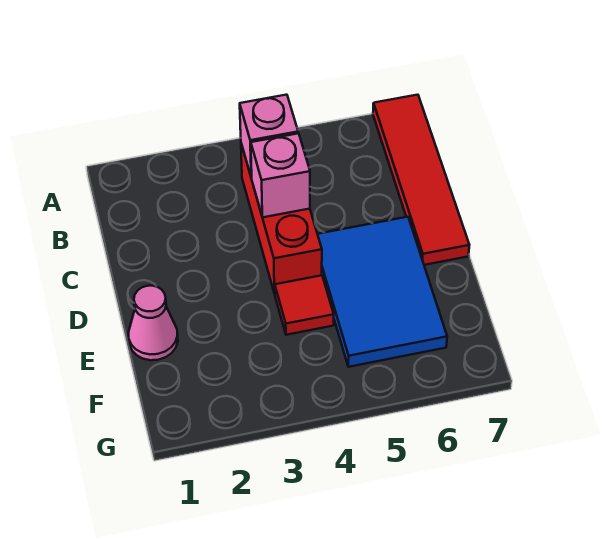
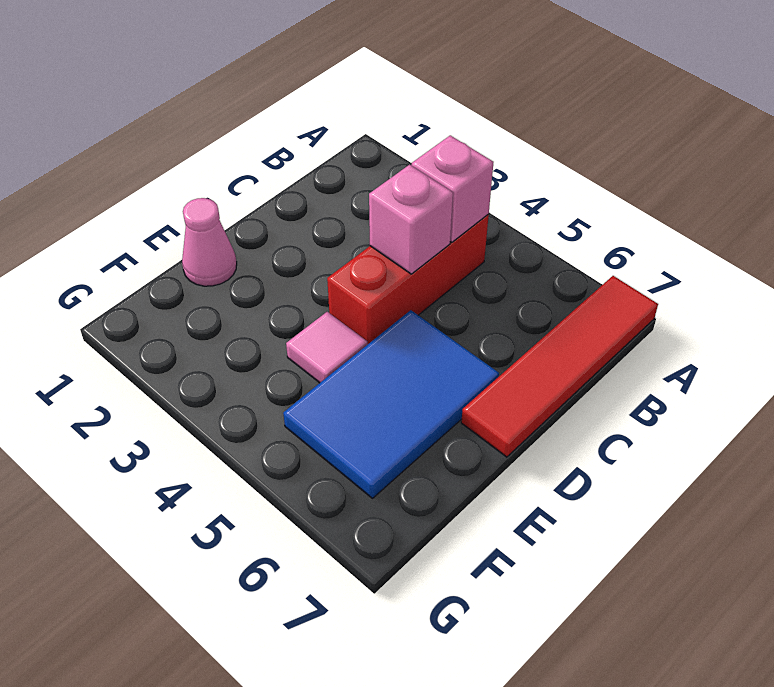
red tile E4 level 1 -> pink tile E4 level 1

